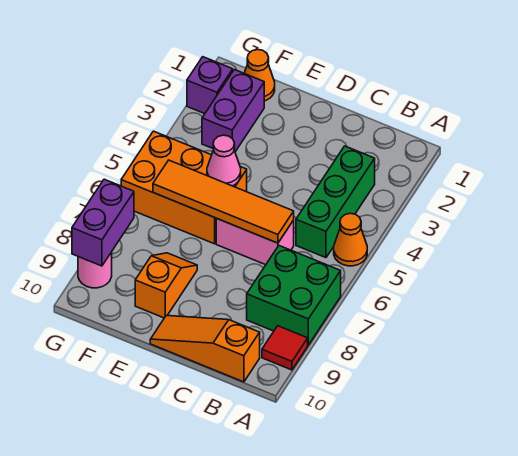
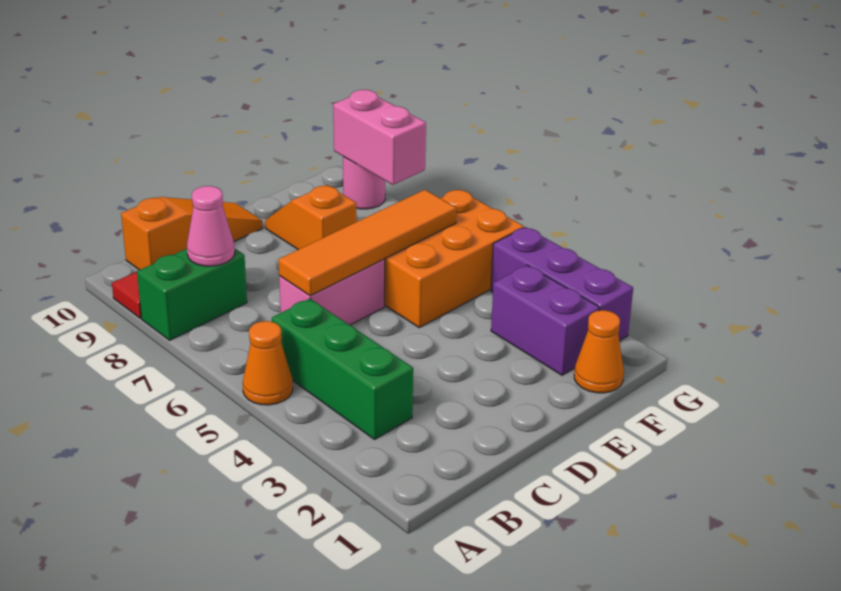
green brick A7:B8 level 1 -> green brick A8:B8 level 1
pink cone E5 level 2 -> pink cone B8 level 2
orange slope E8:E9 level 1 top 9 -> orange slope E8:E9 level 1 top 8
purple brick G2 level 1 -> purple brick G2:G4 level 1
purple brick G8:G9 level 2 -> pink brick G8:G9 level 2

